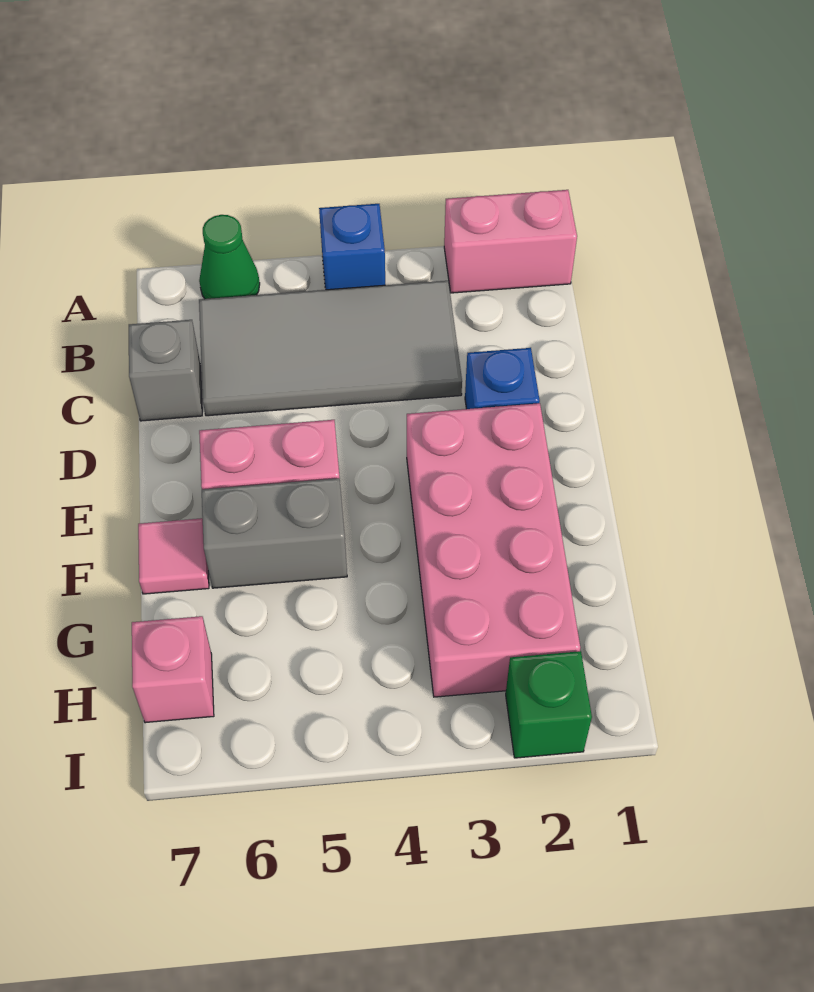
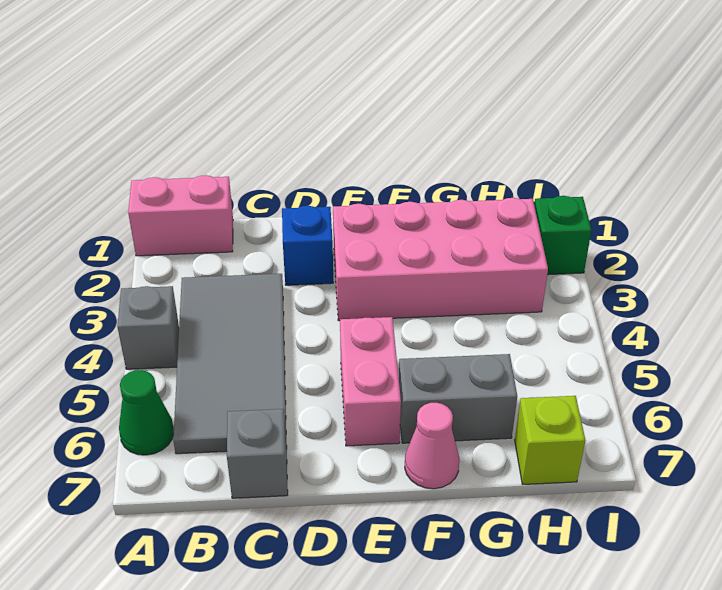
pink brick A1:A2 level 1 -> pink brick A1:B1 level 1
blue brick A4 level 1 -> grey brick A4 level 1
grey brick F5:F6 level 1 -> grey brick F6:G6 level 1
pink tile F7 level 1 -> pink cone F7 level 1
pink brick H7 level 1 -> lime brick H7 level 1

